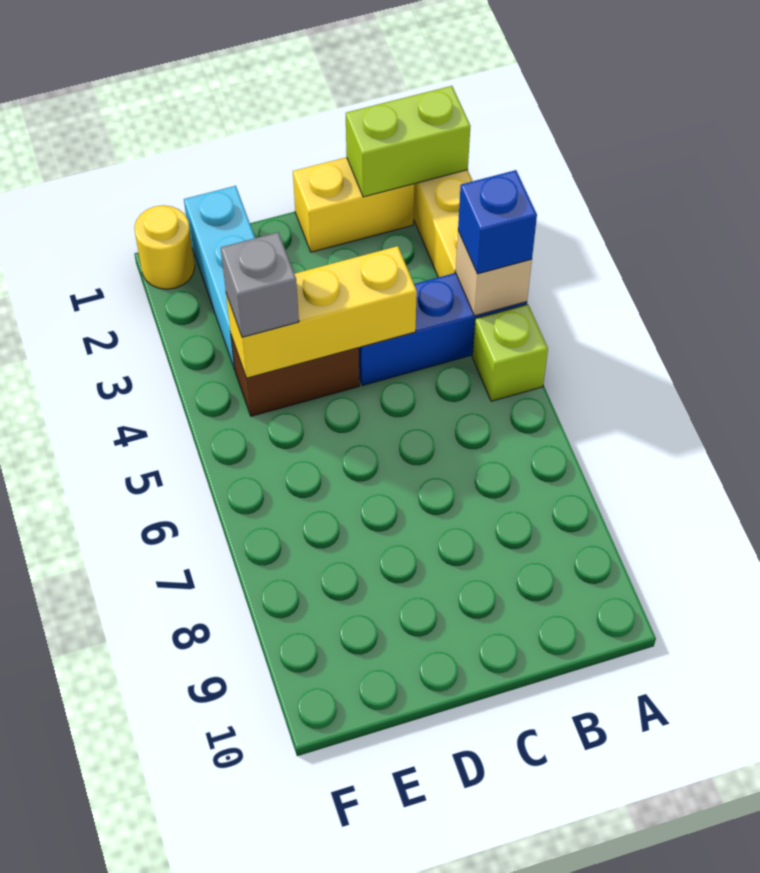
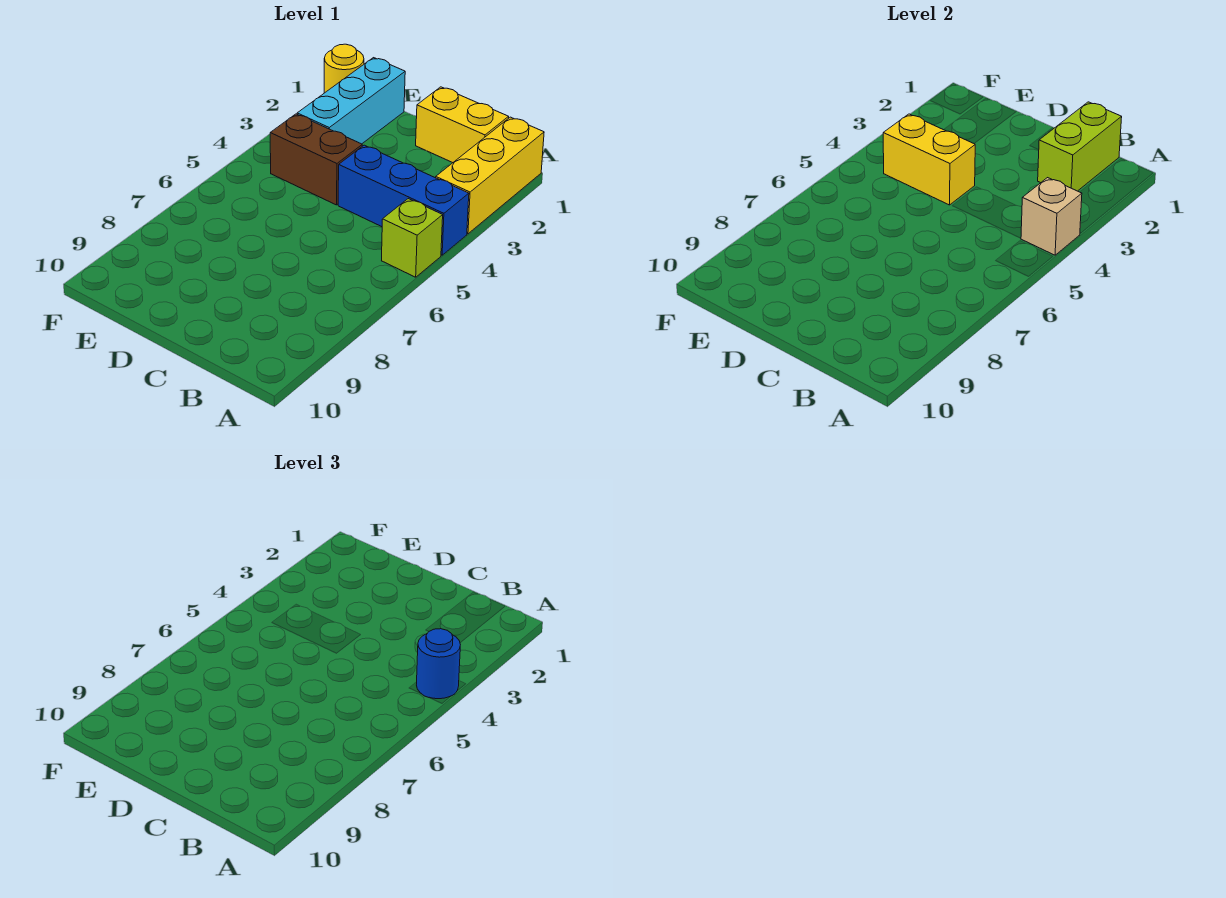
lime brick A1:B1 level 2 -> lime brick B1:B2 level 2
blue brick A4 level 3 -> blue round brick A4 level 3
yellow brick C4:E4 level 2 -> yellow brick D4:E4 level 2
grey brick E4 level 3 -> none

